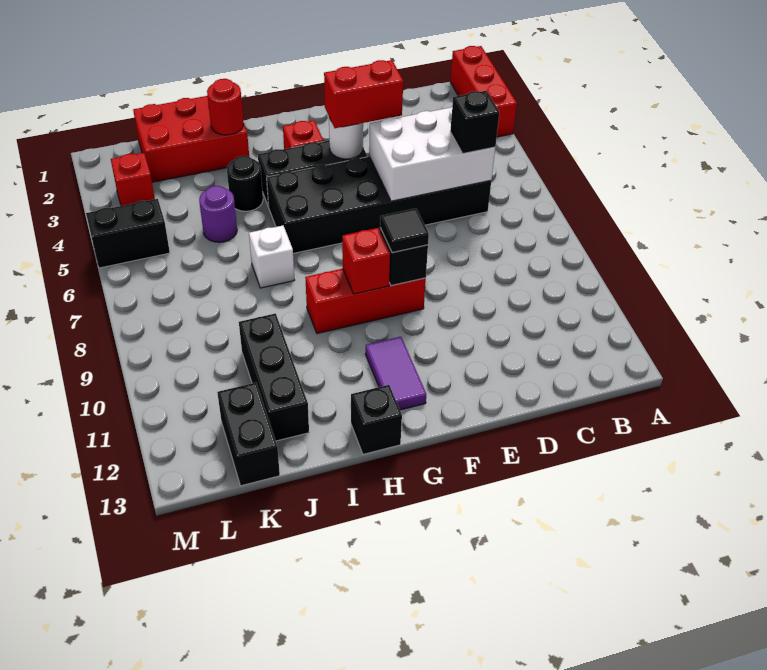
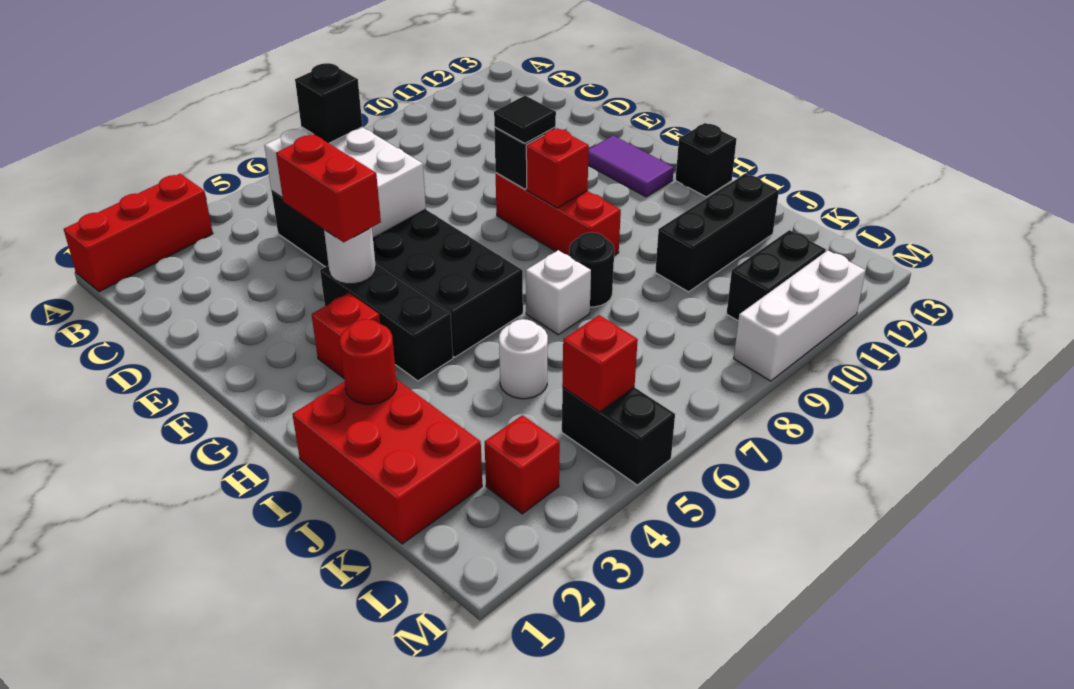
purple tile G11:G12 level 1 -> purple tile F12:G12 level 1
black round brick I4 level 1 -> black round brick I8 level 1
purple round brick J5 level 1 -> white round brick J5 level 1
black brick K12:K13 level 1 -> black brick L10:L11 level 1
none -> red brick L5 level 2
none -> white brick M9:M11 level 1

